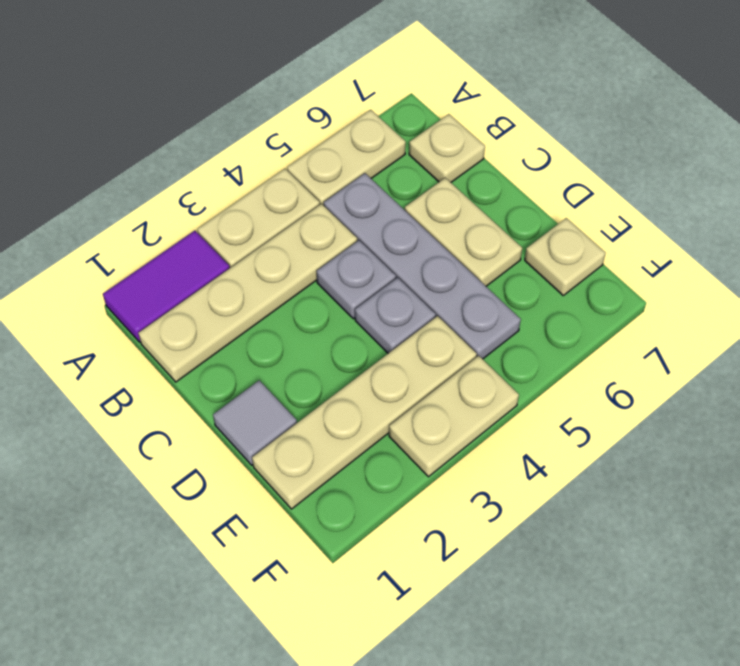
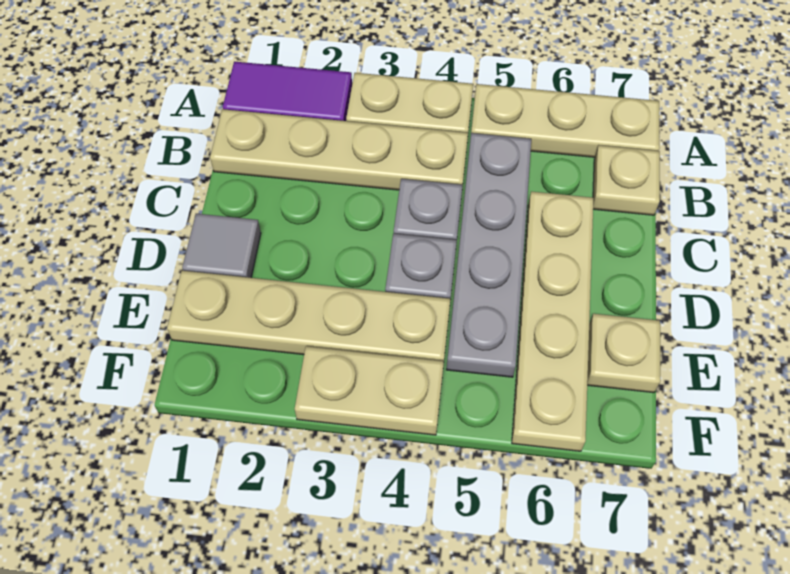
tan plate A5:A6 level 1 -> tan plate A5:A7 level 1
tan plate C6:D6 level 1 -> tan plate C6:F6 level 1

